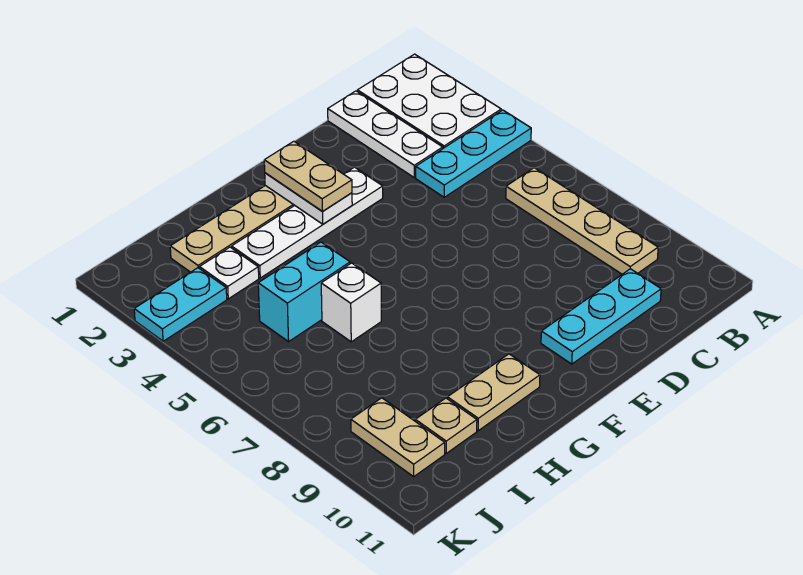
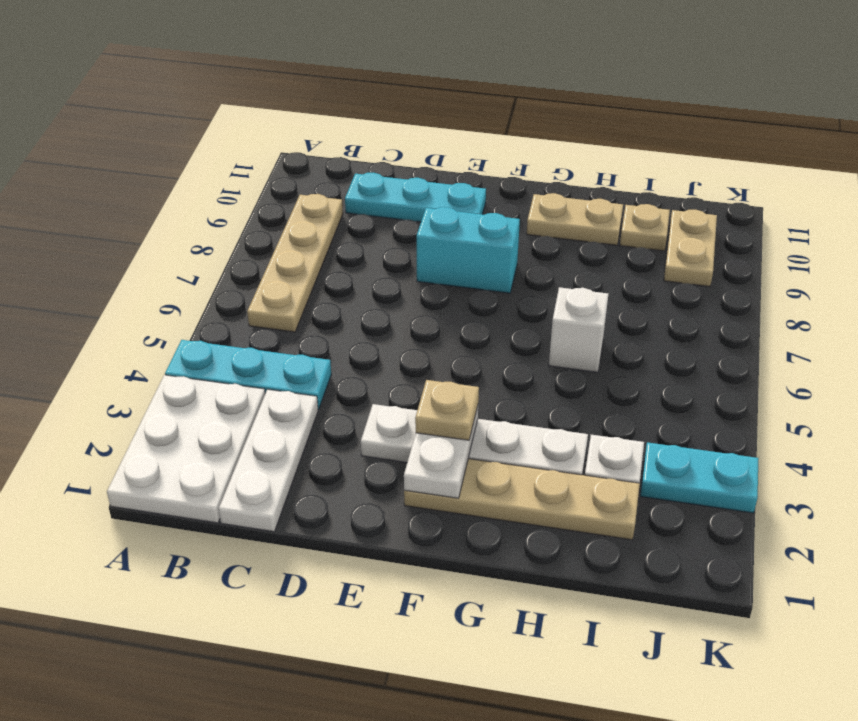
tan plate F2:F3 level 3 -> tan plate F3 level 3
cyan brick H5:I5 level 1 -> cyan brick E8:F8 level 1

